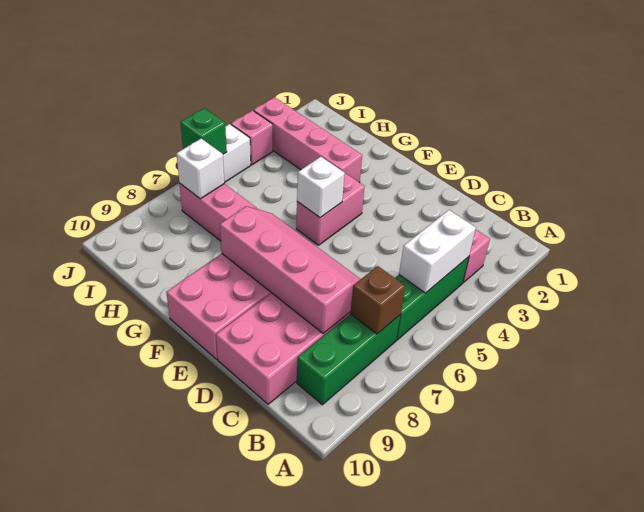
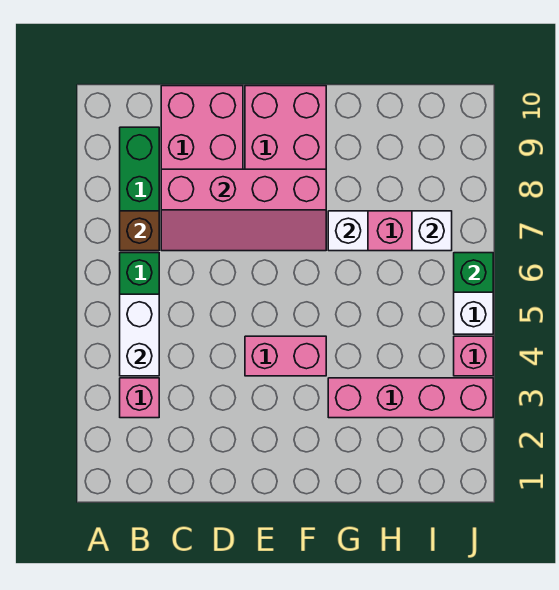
pink brick F4:F5 level 1 -> pink brick E4:F4 level 1
white brick F5 level 2 -> white brick G7 level 2

